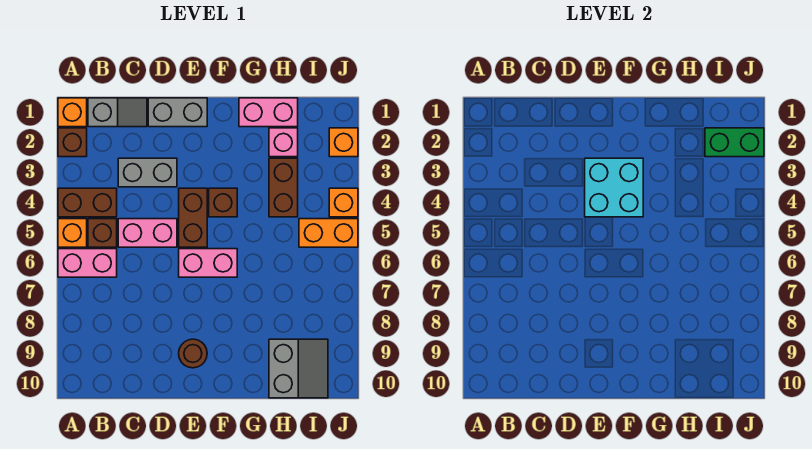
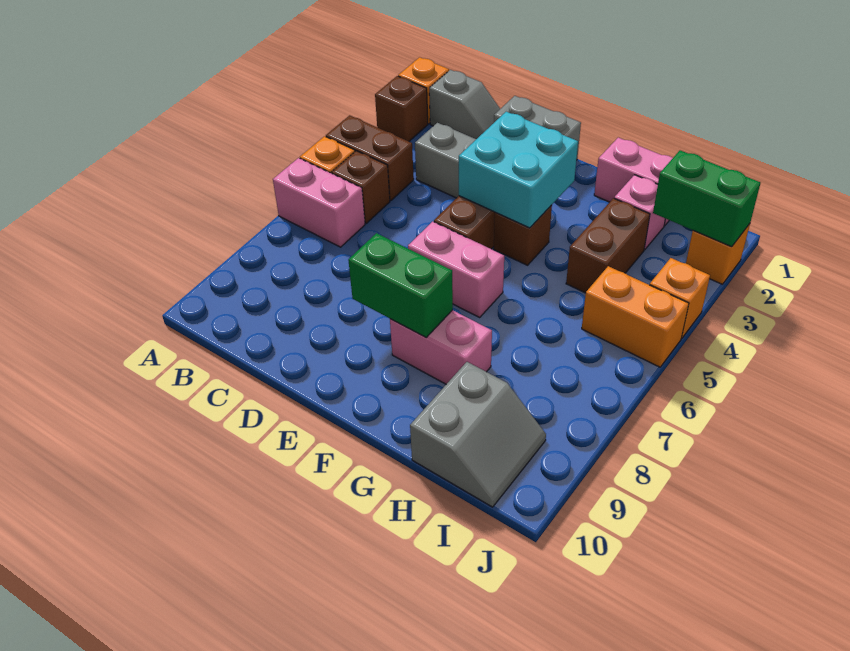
pink brick C5:D5 level 1 -> pink brick F8:G8 level 1
none -> green brick E8:F8 level 2
brown round brick E9 level 1 -> none

